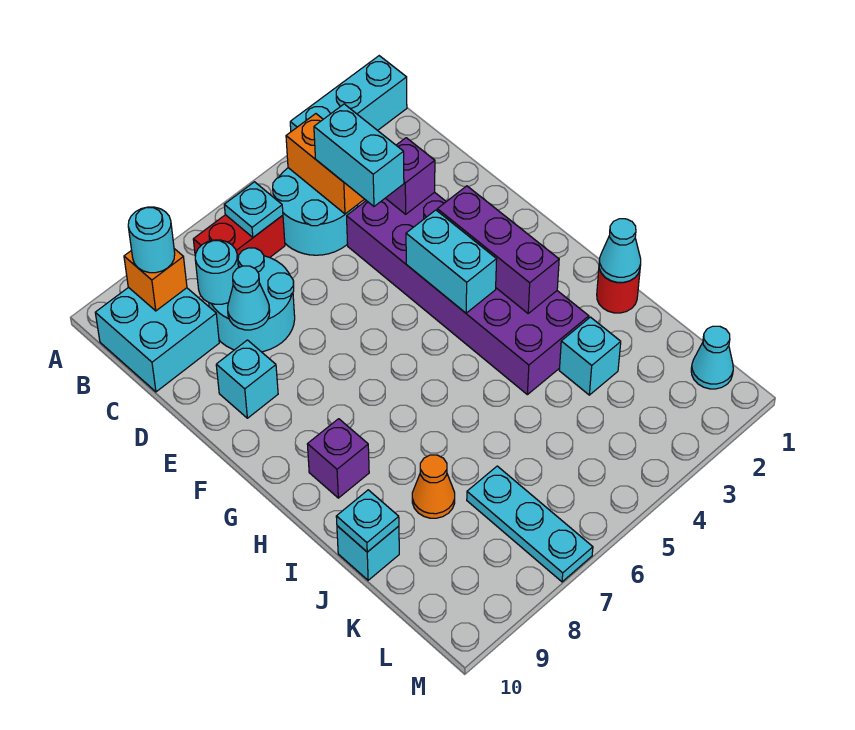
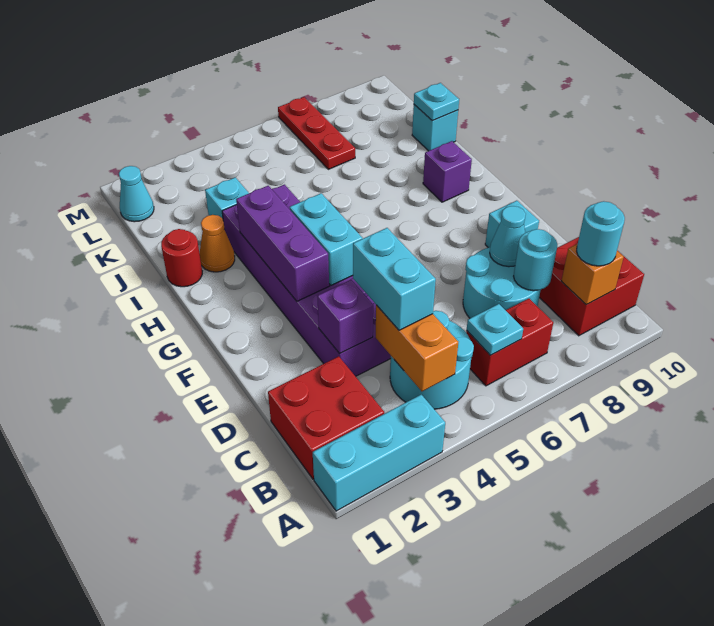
none -> red brick B1:C2 level 1
cyan brick B9:C10 level 1 -> red brick B9:C10 level 1
cyan cone I1 level 2 -> none
orange cone J8 level 1 -> orange cone I2 level 1
cyan plate K7:M7 level 1 -> red plate K7:M7 level 1

